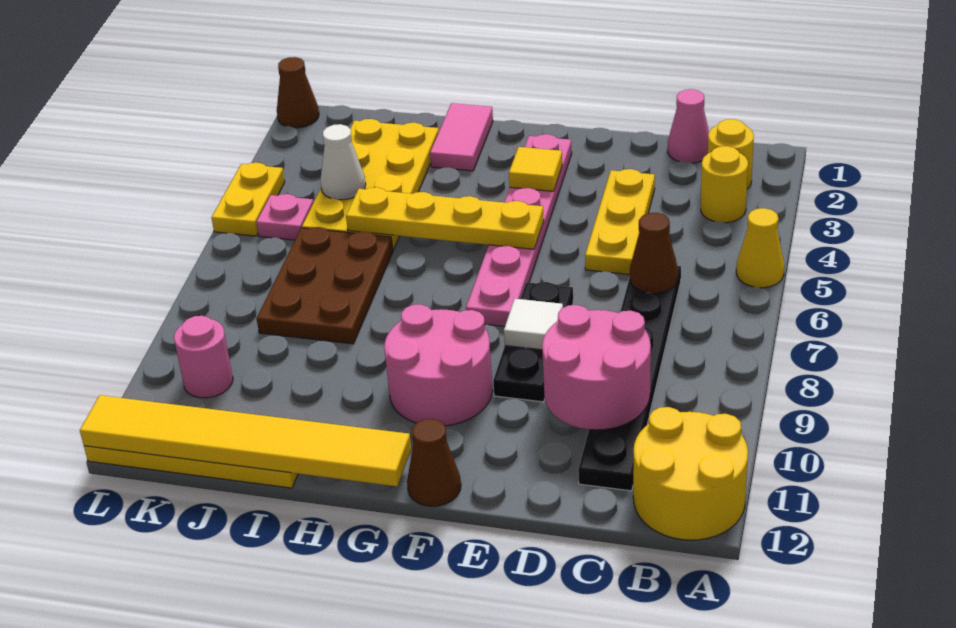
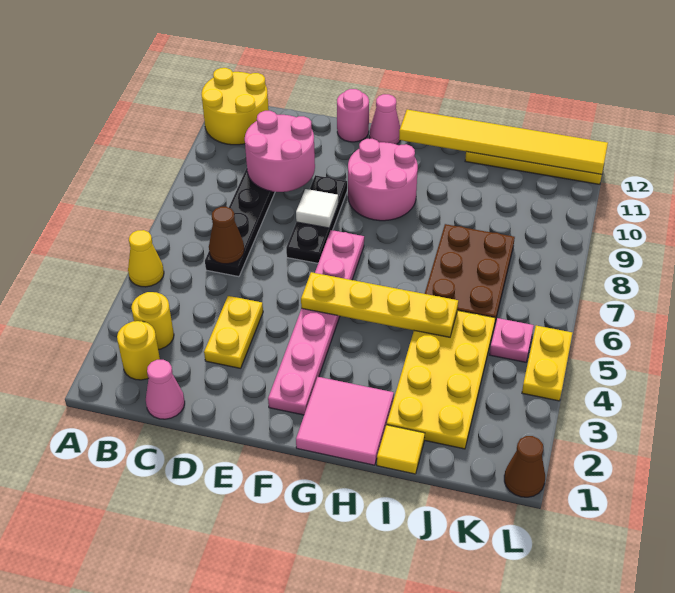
yellow plate D3:D5 level 1 -> yellow plate D3:D4 level 1
yellow tile F3 level 2 -> yellow tile I1 level 1
brown cone F12 level 1 -> pink cone F12 level 1
pink tile H1:H2 level 1 -> pink tile G1:H2 level 1
white cone J4 level 2 -> none
pink round brick K10 level 1 -> pink round brick E12 level 1

